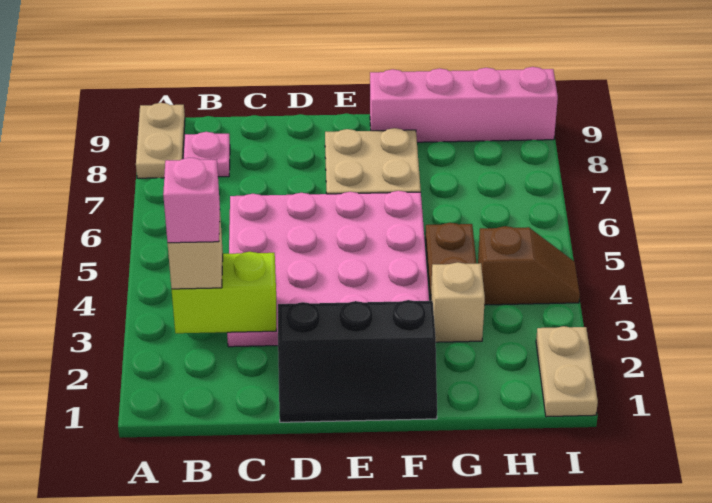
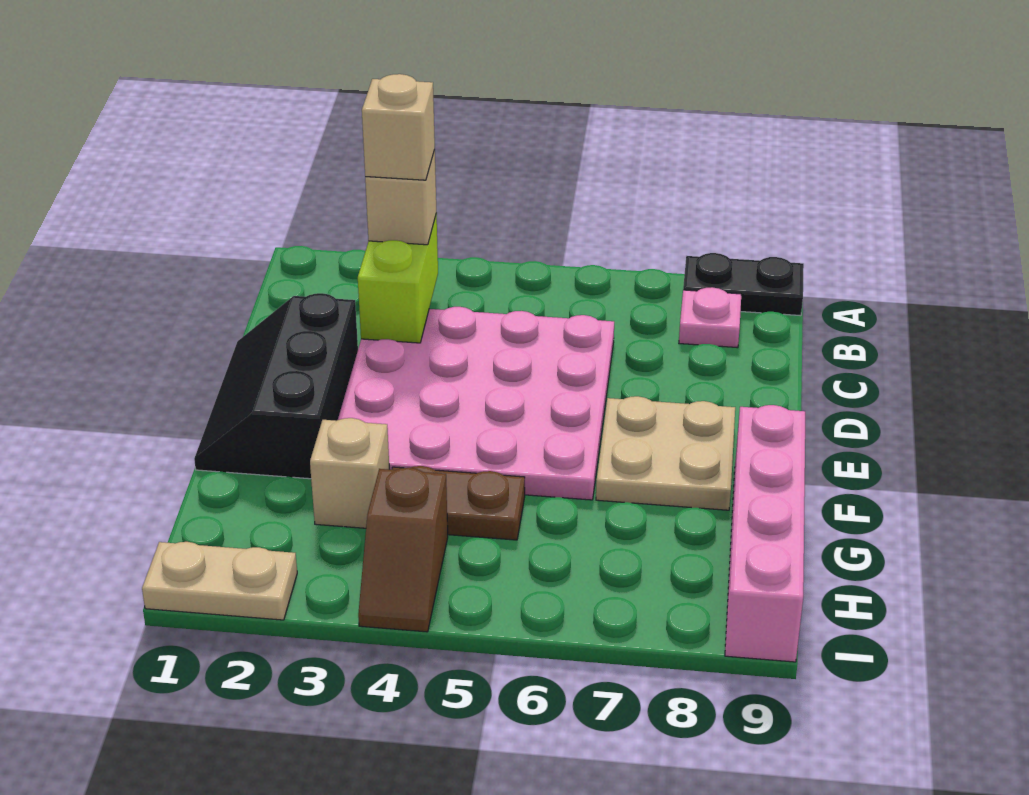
tan plate A8:A9 level 1 -> black plate A8:A9 level 1
pink brick B3 level 4 -> tan brick B3 level 4

